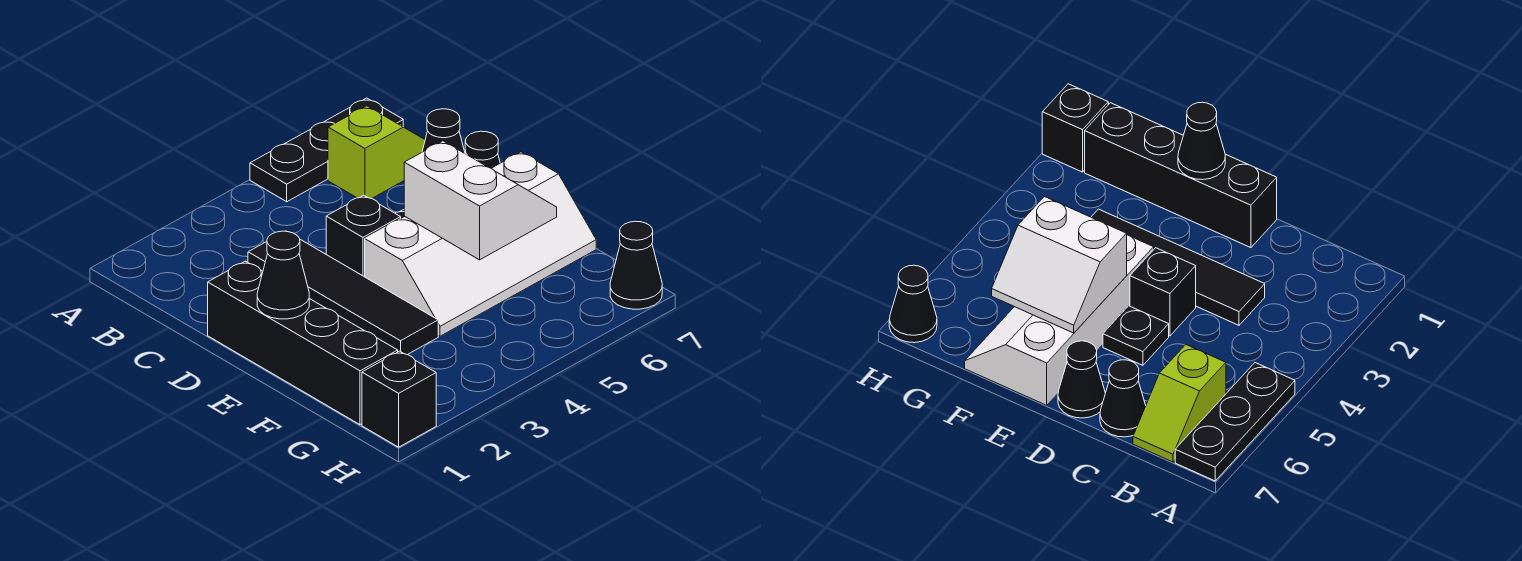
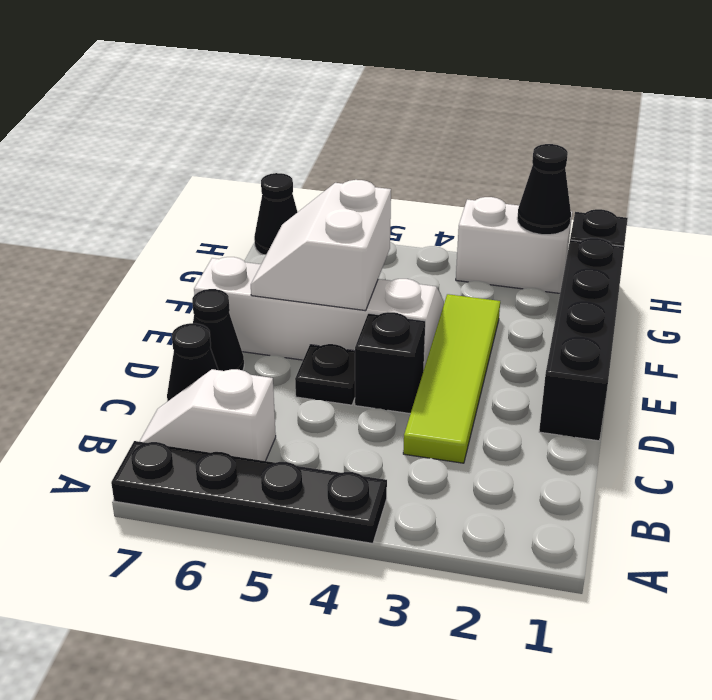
black plate A5:A7 level 1 -> black plate A4:A7 level 1
lime slope B6:B7 level 1 top 6 -> white slope B6:B7 level 1 top 6
black tile C3:F3 level 1 -> lime tile C3:F3 level 1
black cone E1 level 2 -> black cone H2 level 2
none -> white brick H2:H3 level 1

